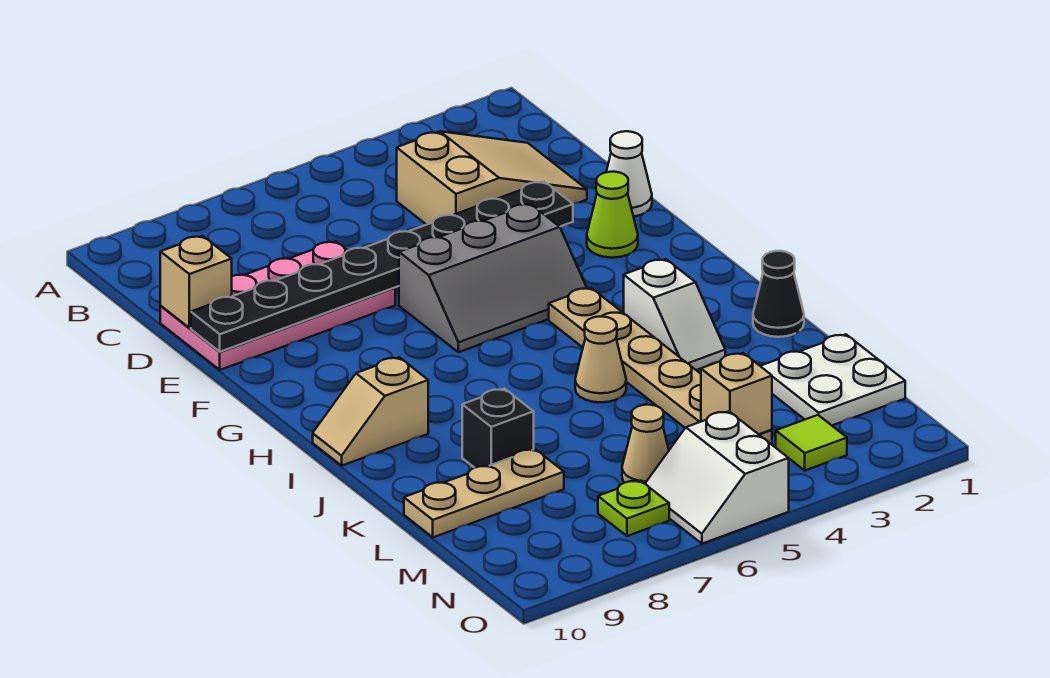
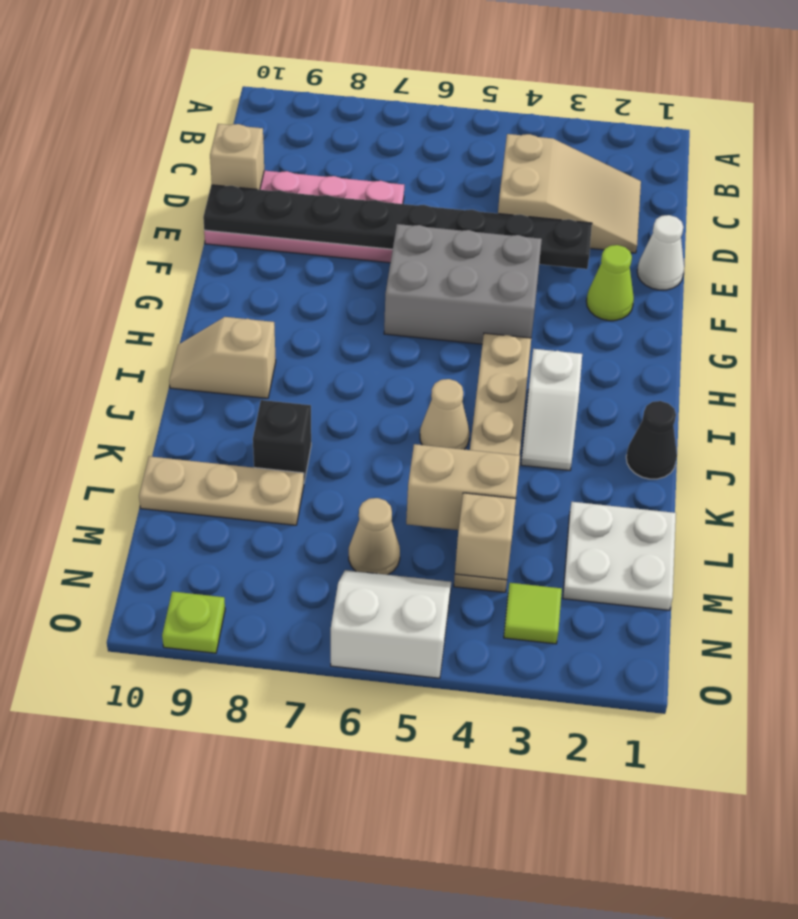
grey slope F4:G6 level 1 top F -> grey brick F4:G6 level 1
none -> tan brick L4:L5 level 2
white slope N5:O6 level 1 top 5 -> white slope N5:O6 level 1 top O
lime plate N7 level 1 -> lime plate O9 level 1

